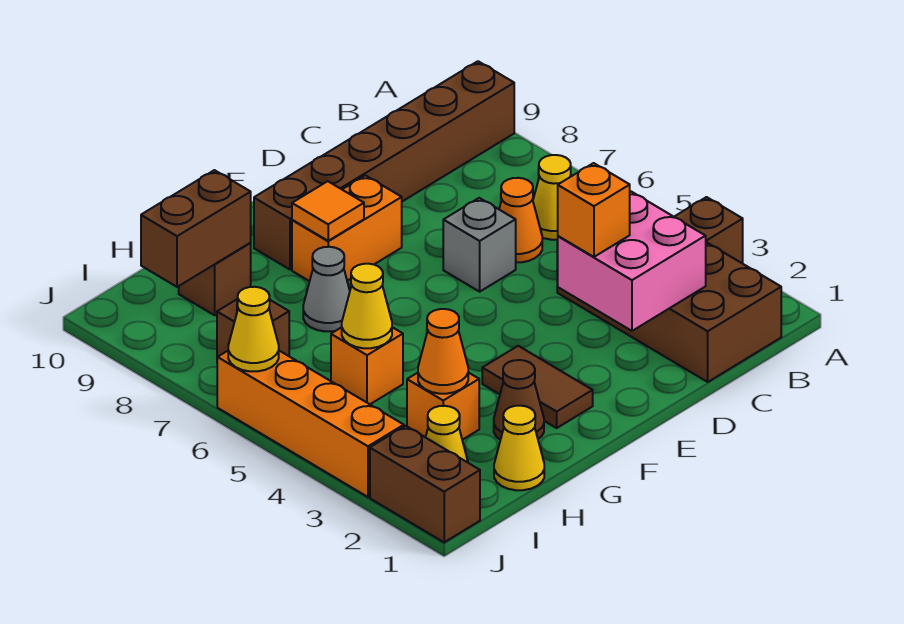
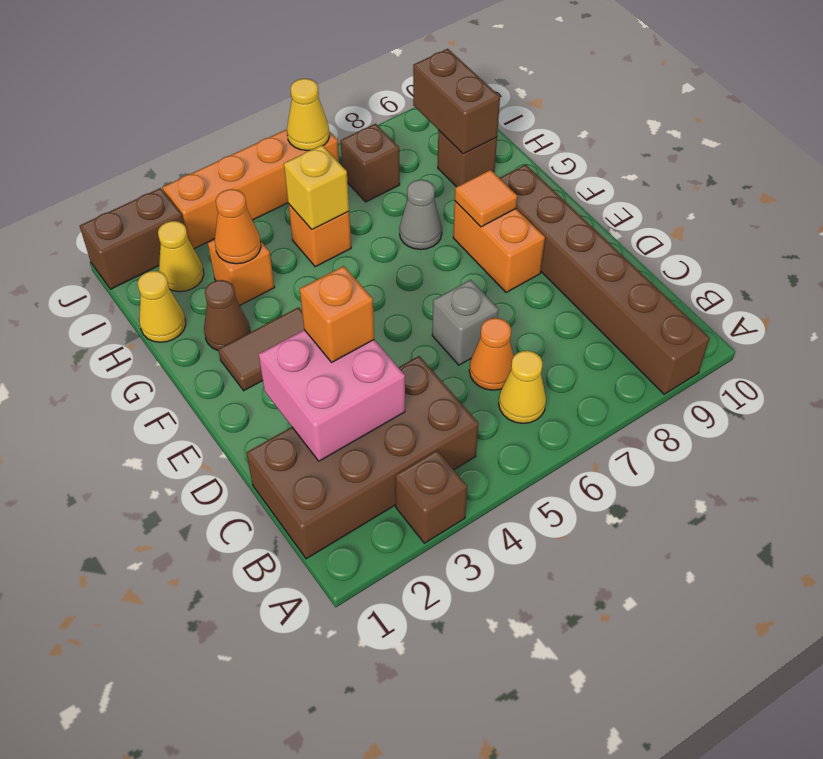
yellow cone H5 level 2 -> yellow brick H5 level 2

